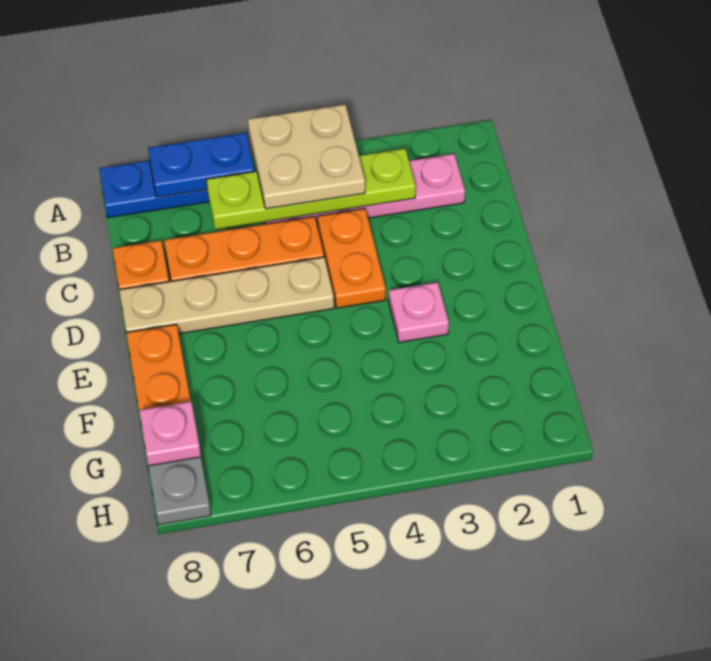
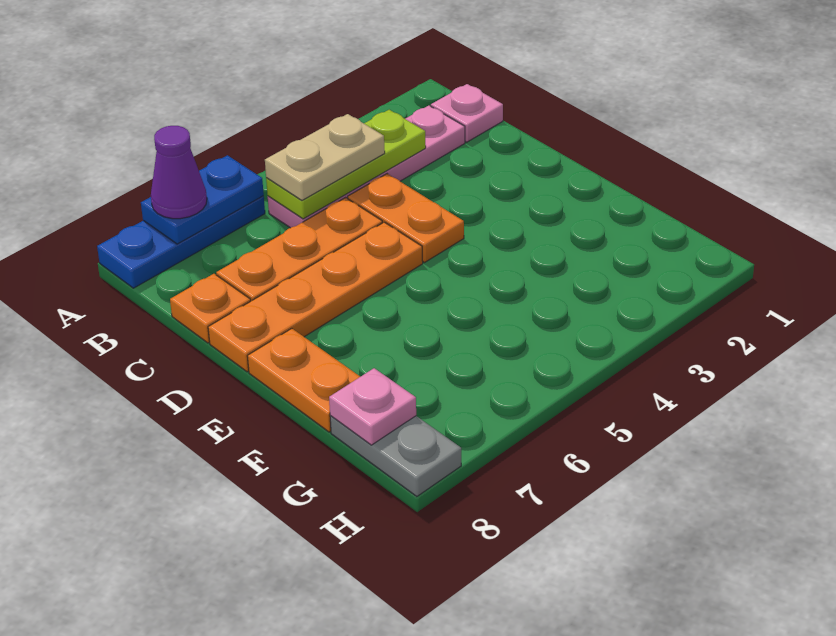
tan plate A4:B5 level 3 -> tan plate B4:B5 level 3
none -> purple cone A7 level 3
lime plate B3:B6 level 2 -> lime plate B3:B5 level 2
tan plate D5:D8 level 1 -> orange plate D5:D8 level 1
pink plate E3 level 1 -> pink plate B1 level 1

